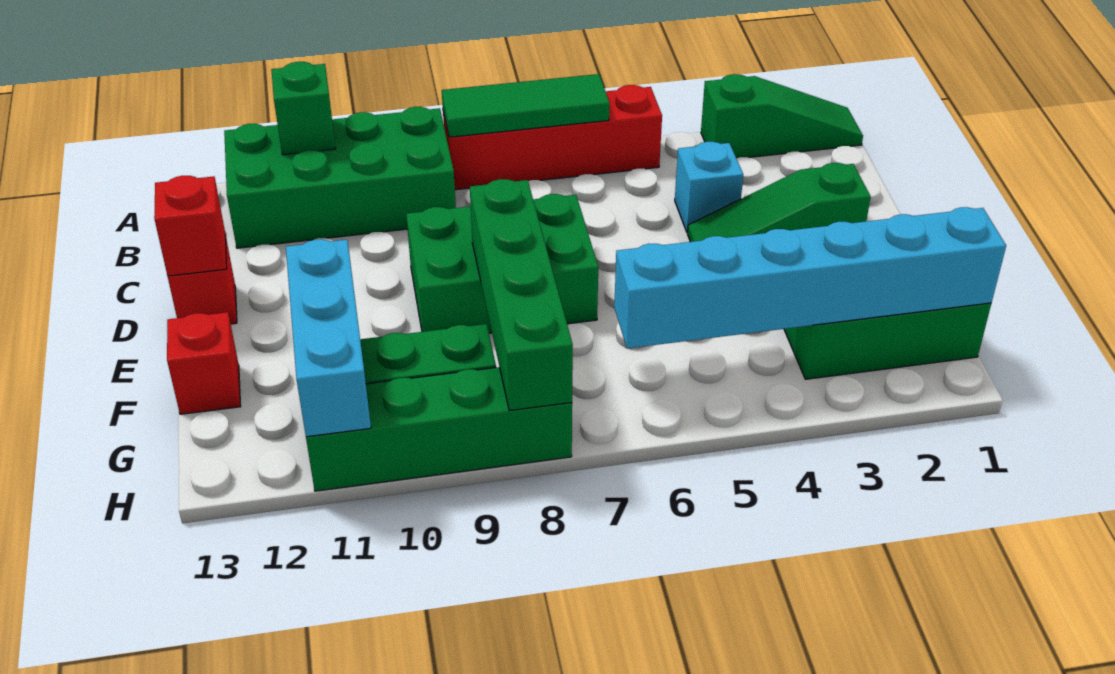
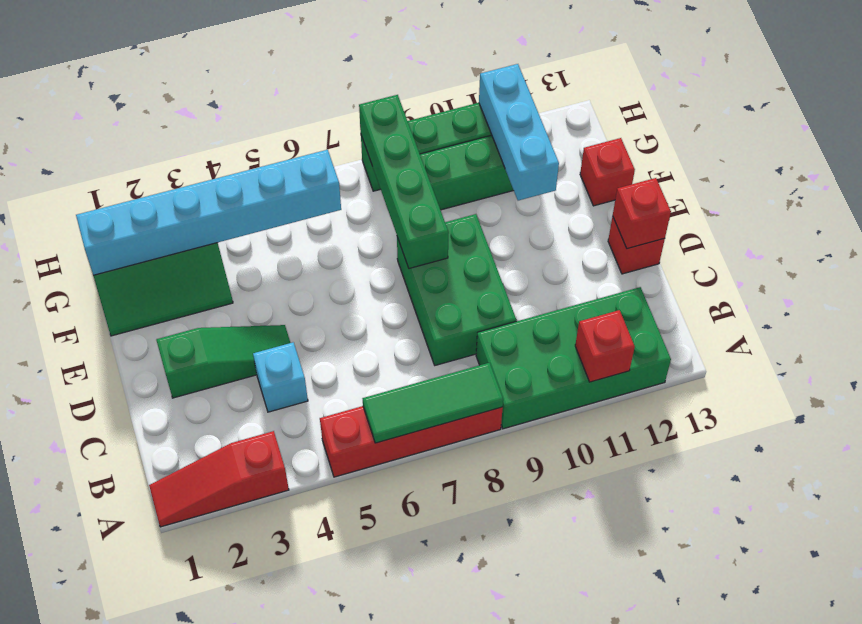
green slope A1:A3 level 1 top 3 -> red slope A1:A3 level 1 top 3
green brick A11 level 2 -> red brick A11 level 2
green brick D7:E9 level 1 -> green brick C8:E9 level 1

